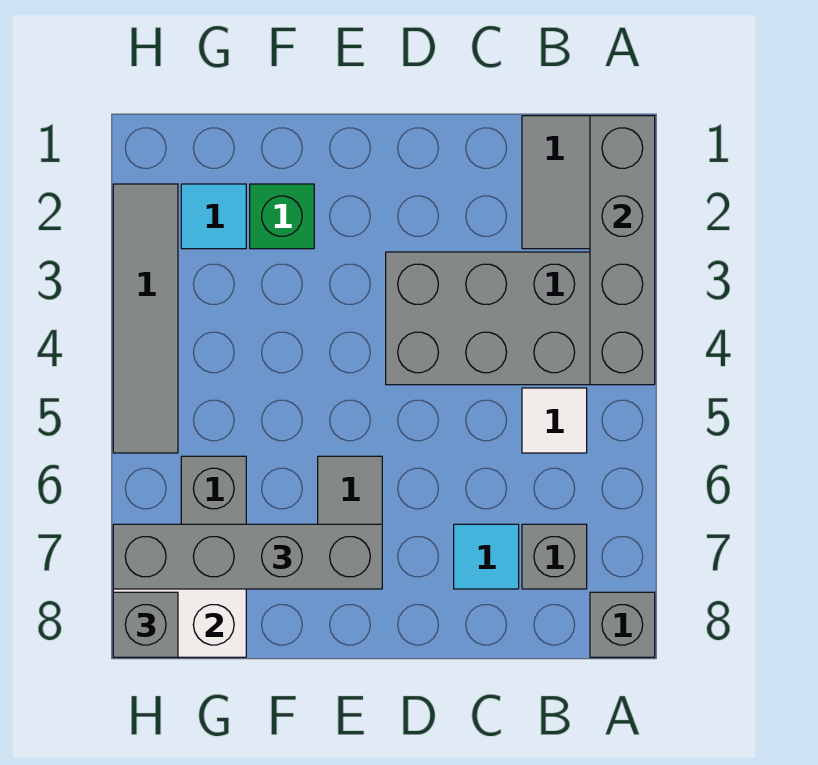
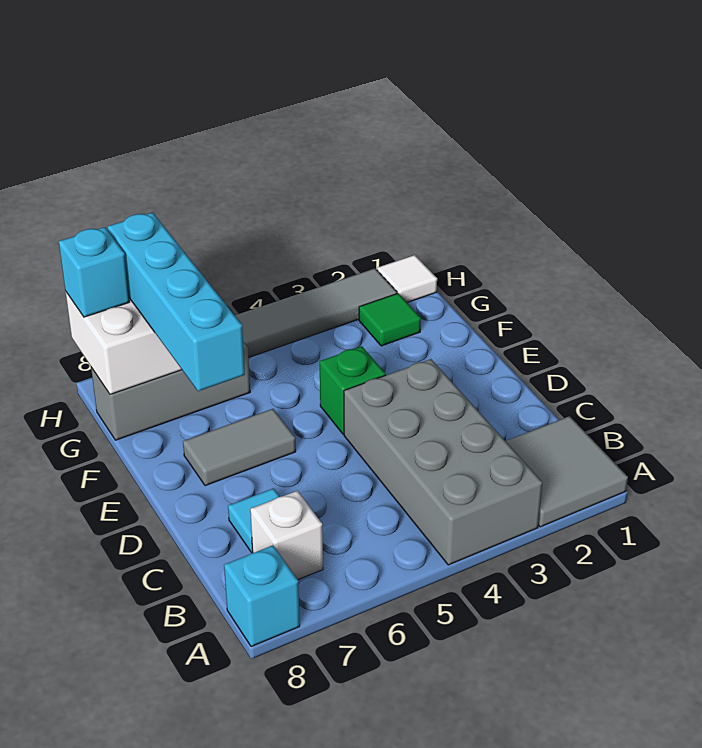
grey brick A1:A4 level 2 -> none
grey brick A8 level 1 -> cyan brick A8 level 1
white tile B5 level 1 -> white tile H1 level 1
grey brick B7 level 1 -> white brick B7 level 1
grey brick E7:H7 level 3 -> cyan brick E7:H7 level 3
green brick F2 level 1 -> green brick E4 level 1
cyan tile G2 level 1 -> green tile G2 level 1
grey brick H8 level 3 -> cyan brick H8 level 3

